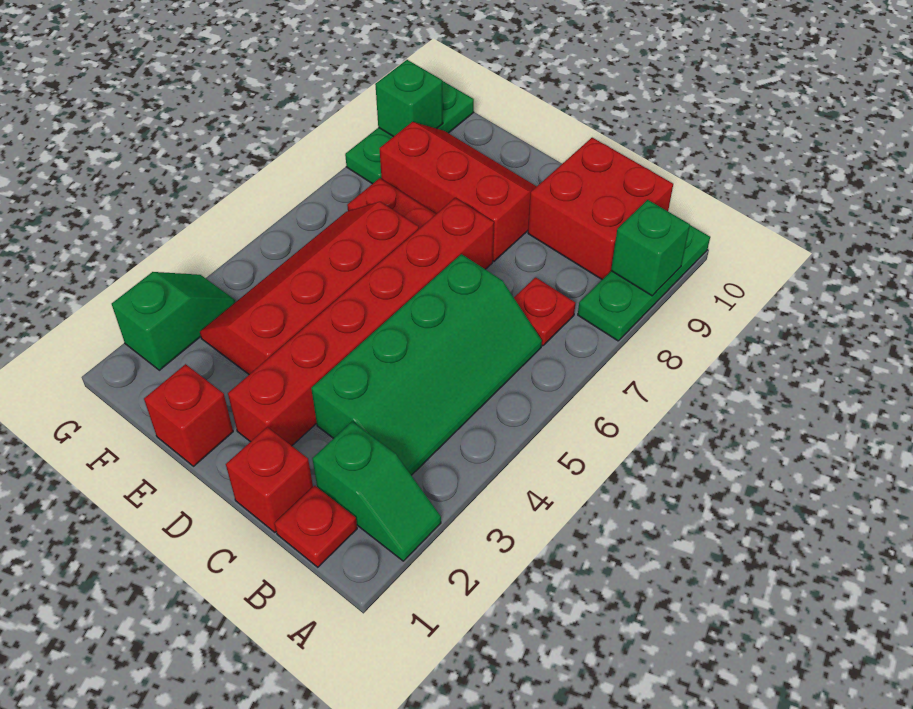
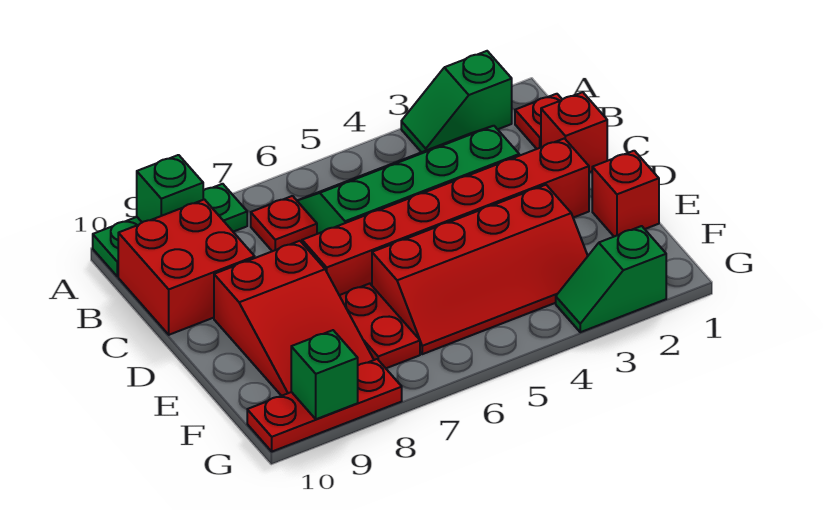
green slope A2:B2 level 1 top B -> green slope A2:A3 level 1 top 2
red slope D8:F9 level 1 top 8 -> red slope D8:F9 level 1 top D
green plate G8:G10 level 1 -> red plate G8:G10 level 1

